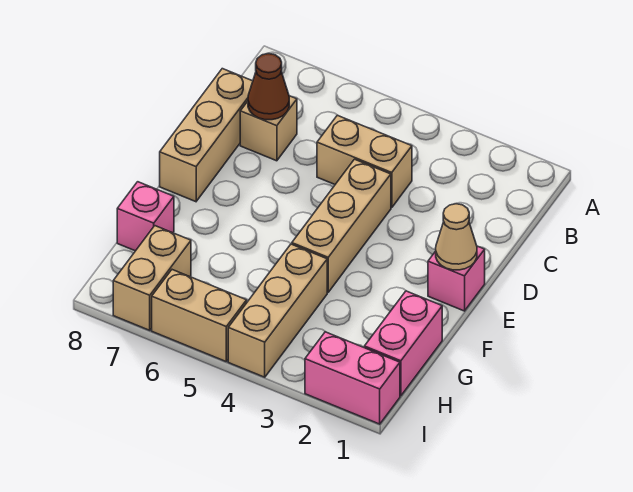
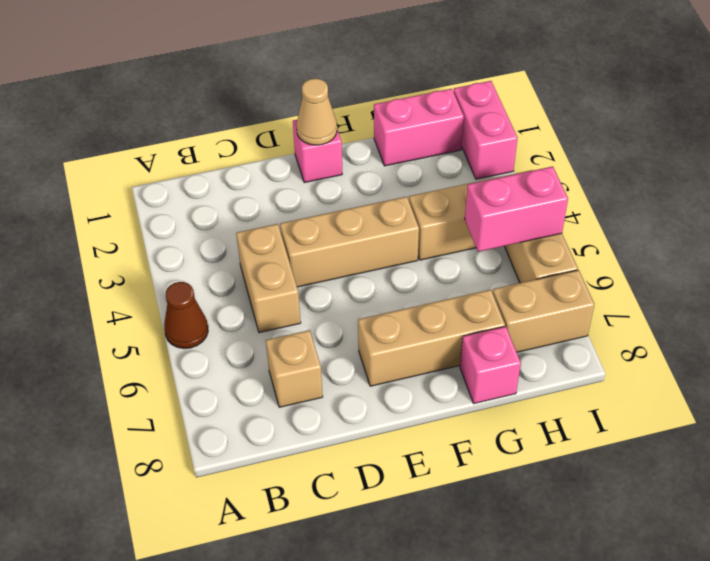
brown cone C7 level 2 -> brown cone A5 level 1
tan brick C8:E8 level 1 -> tan brick E7:G7 level 1
none -> pink brick H5:I5 level 2

